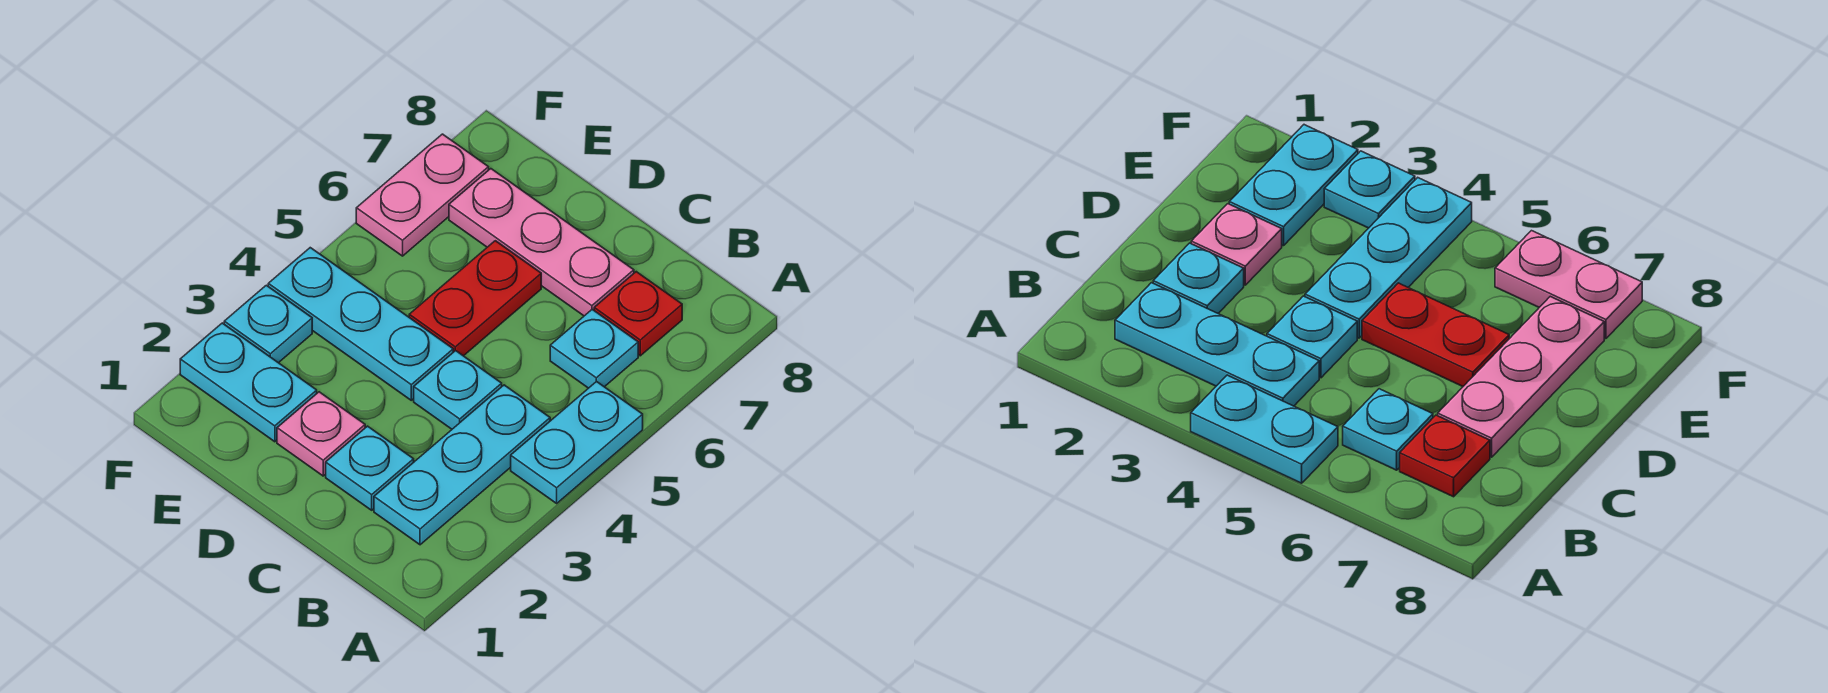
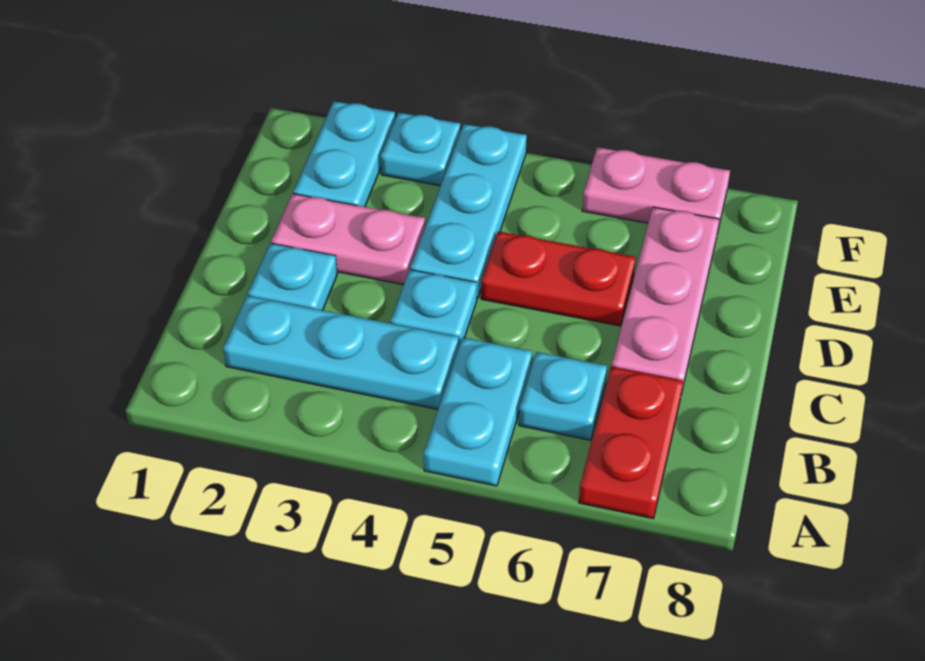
cyan plate A4:A5 level 1 -> cyan plate A5:B5 level 1
red plate B7 level 1 -> red plate A7:B7 level 1
pink plate D2 level 1 -> pink plate D2:D3 level 1

